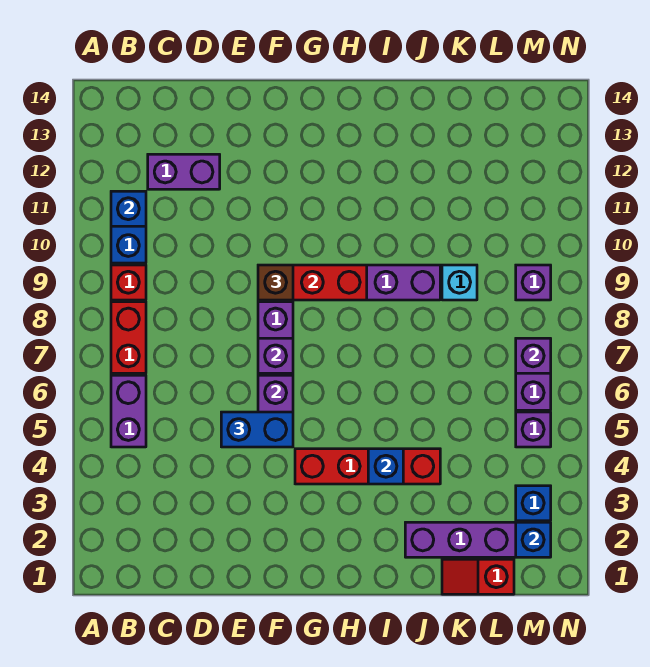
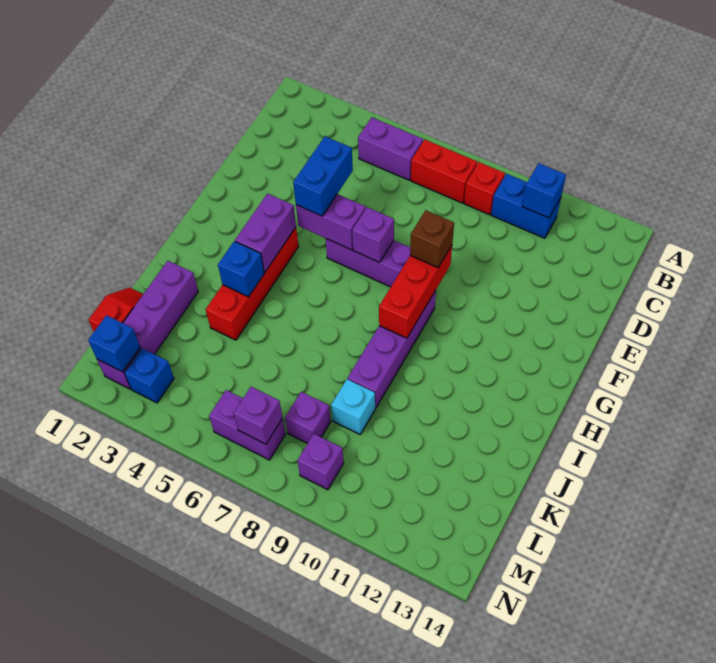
purple brick C12:D12 level 1 -> purple brick G4:H4 level 2
purple brick M5 level 1 -> purple brick L8 level 1

